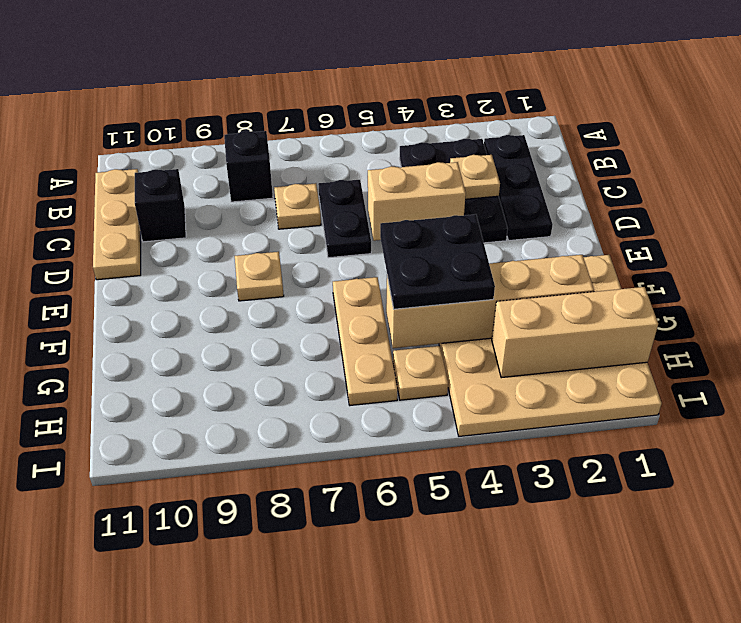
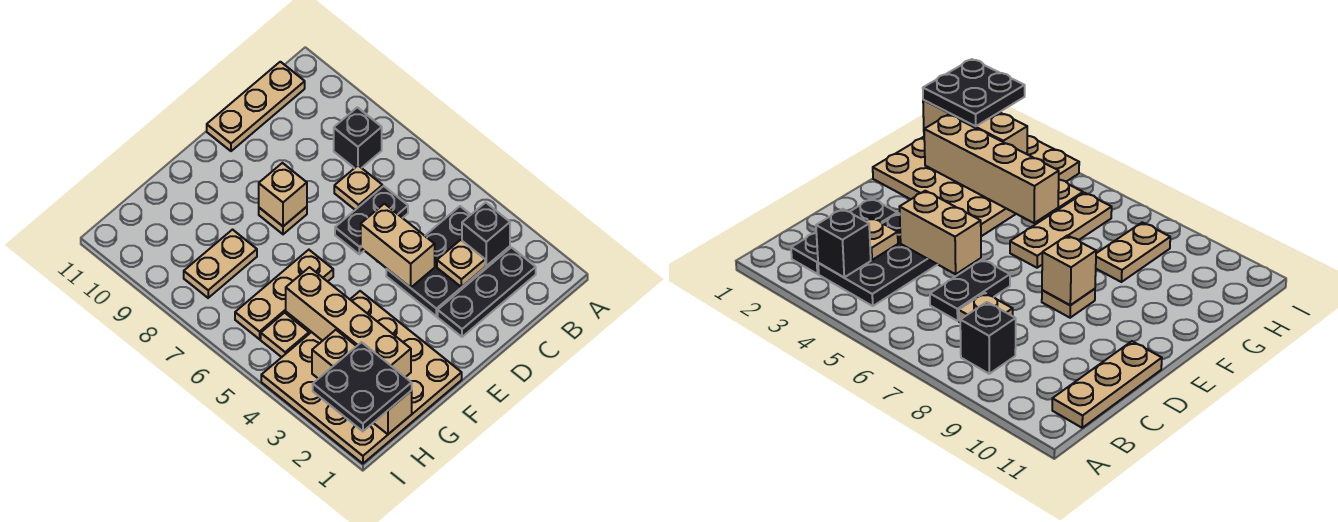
black brick C10 level 1 -> black brick B3 level 2
none -> tan brick E8 level 2
black plate F4:G5 level 3 -> black plate H1:I2 level 3
none -> tan plate G8:H8 level 1

